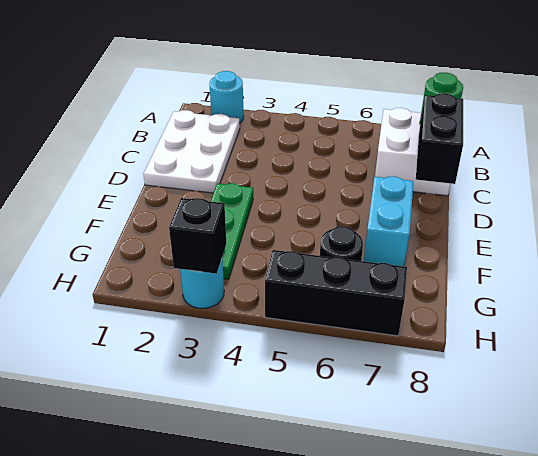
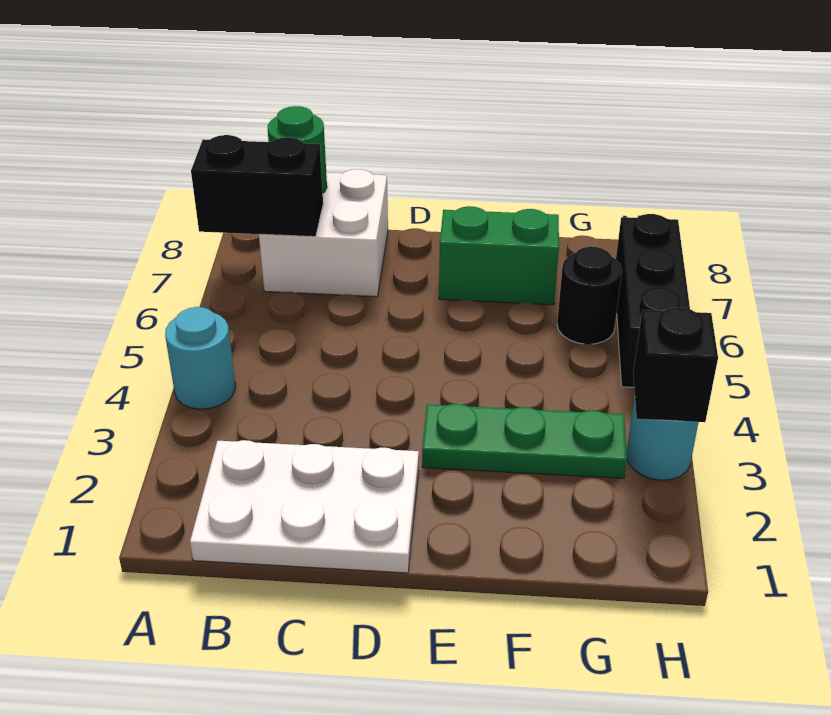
cyan round brick A2 level 1 -> cyan round brick A4 level 1
black brick C8:D8 level 2 -> black brick A7:B7 level 2
cyan brick E7:F7 level 1 -> green brick E7:F7 level 1

